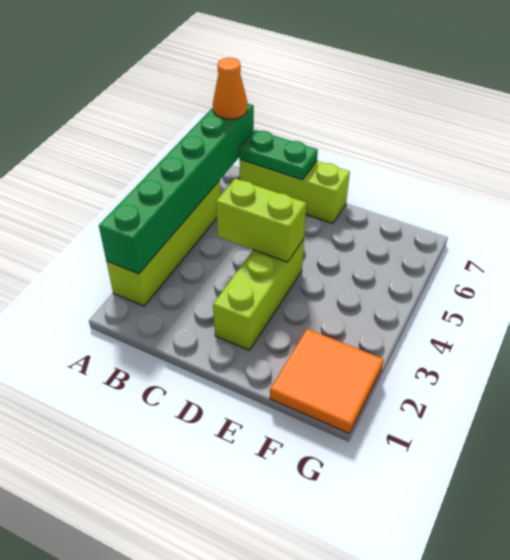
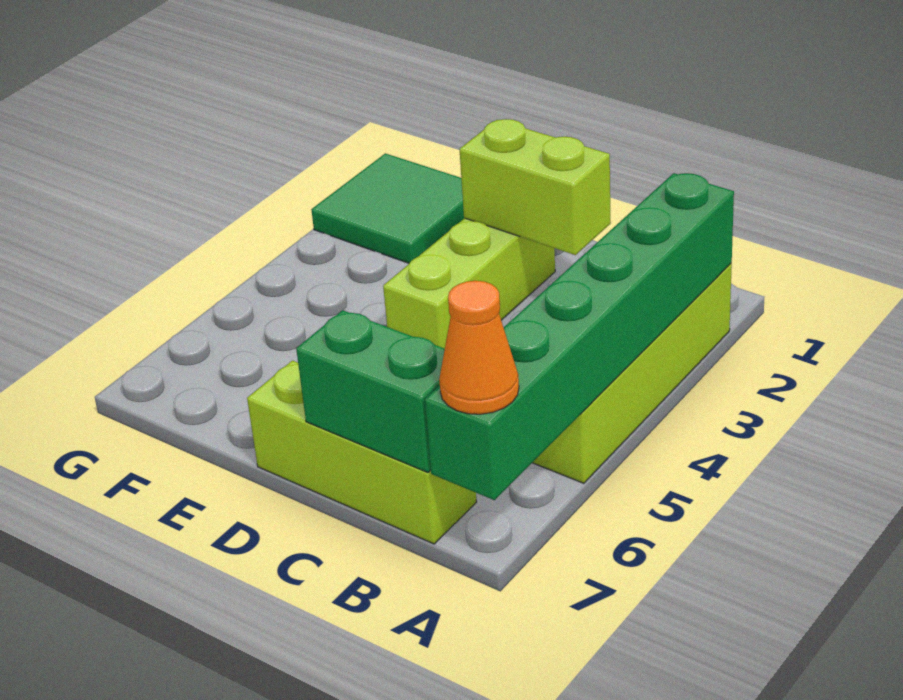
green plate B7:C7 level 2 -> green brick B7:C7 level 2
lime brick C4:D4 level 2 -> lime brick C2:D2 level 2
orange tile F1:G2 level 1 -> green tile F1:G2 level 1

